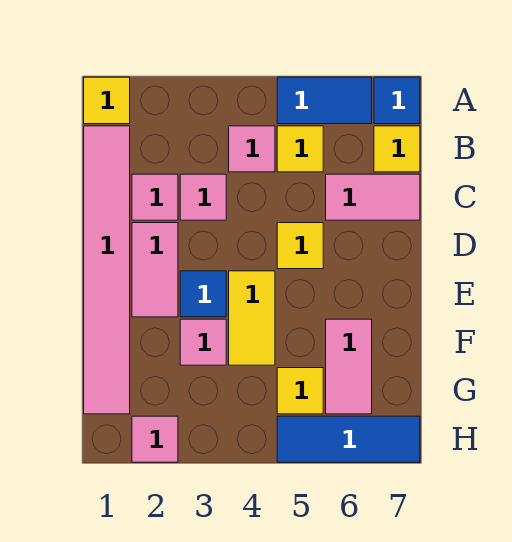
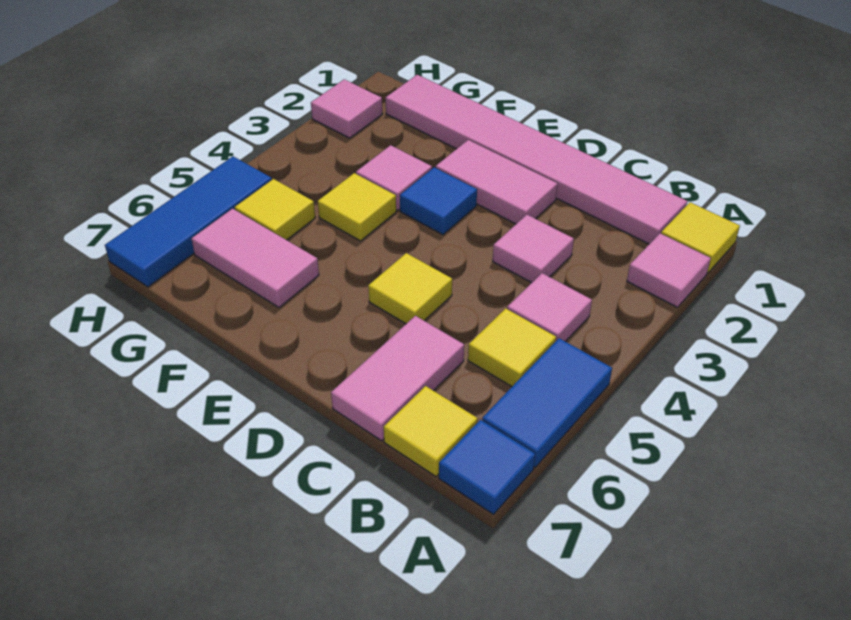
pink tile C2 level 1 -> pink tile A2 level 1
yellow tile E4:F4 level 1 -> yellow tile F4 level 1

